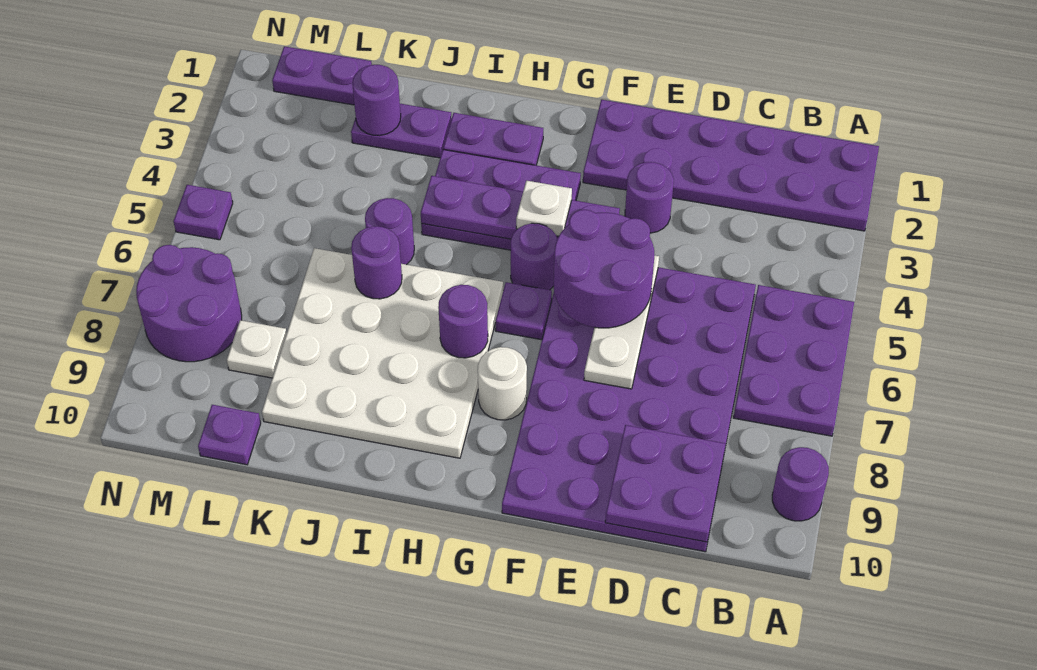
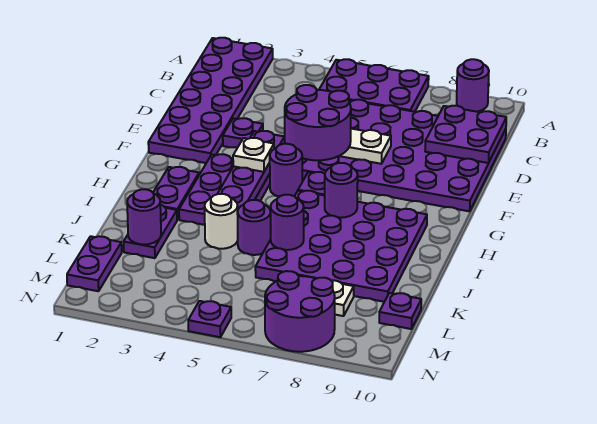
purple round brick E3 level 1 -> purple plate E3 level 1
white round brick G8 level 1 -> white round brick J4 level 1
white plate H6:K9 level 1 -> purple plate H6:K9 level 1

